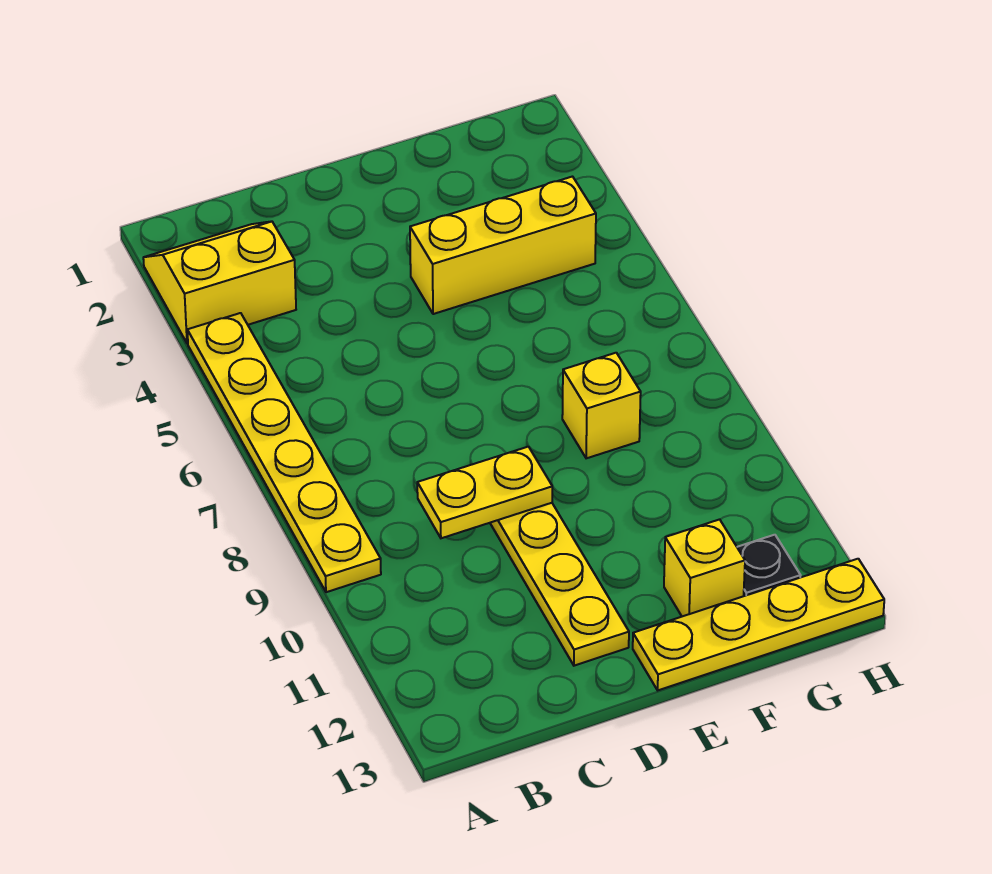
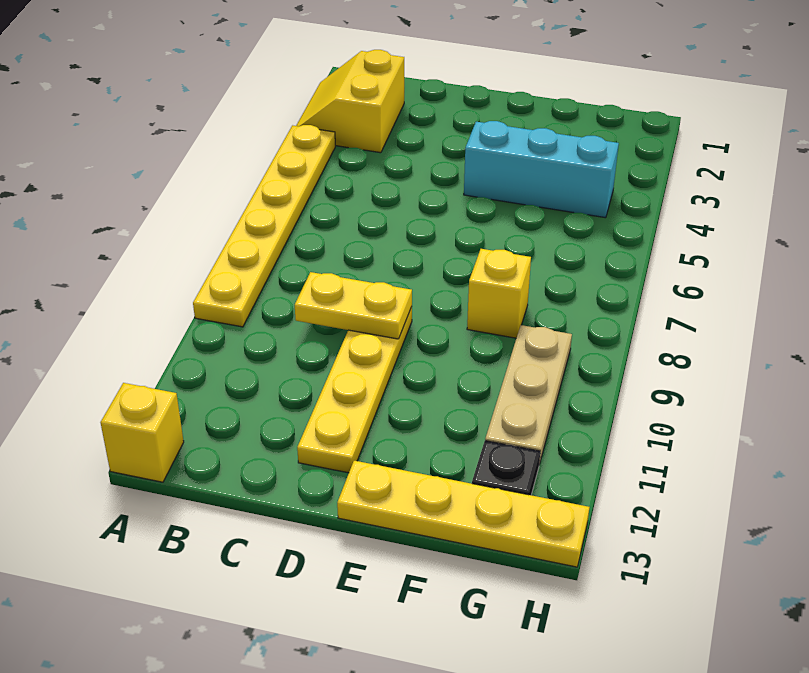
yellow slope A2:B3 level 1 top 3 -> yellow slope A2:B3 level 1 top B
yellow brick E4:G4 level 1 -> cyan brick E4:G4 level 1
yellow brick F12 level 1 -> yellow brick A13 level 1
none -> tan plate G9:G11 level 1

